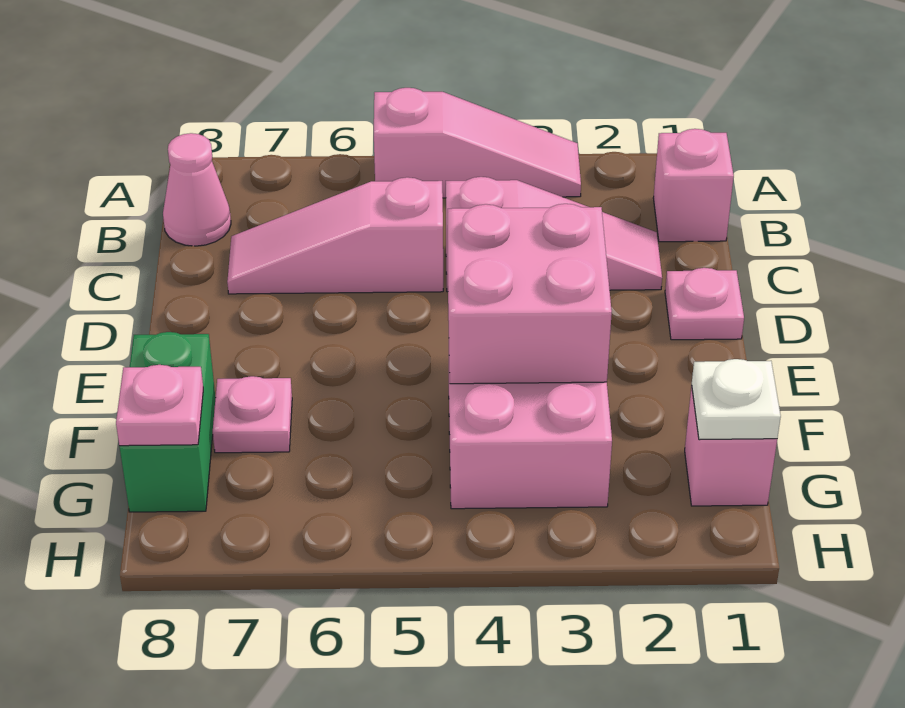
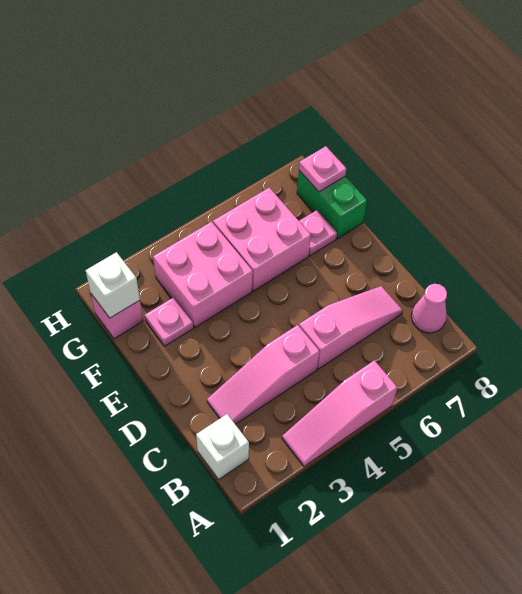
pink brick B1 level 1 -> white brick B1 level 1
pink plate D1 level 1 -> pink plate F2 level 1
pink brick E3:F4 level 2 -> pink brick F5:G6 level 1
white plate G1 level 2 -> white brick G1 level 2

